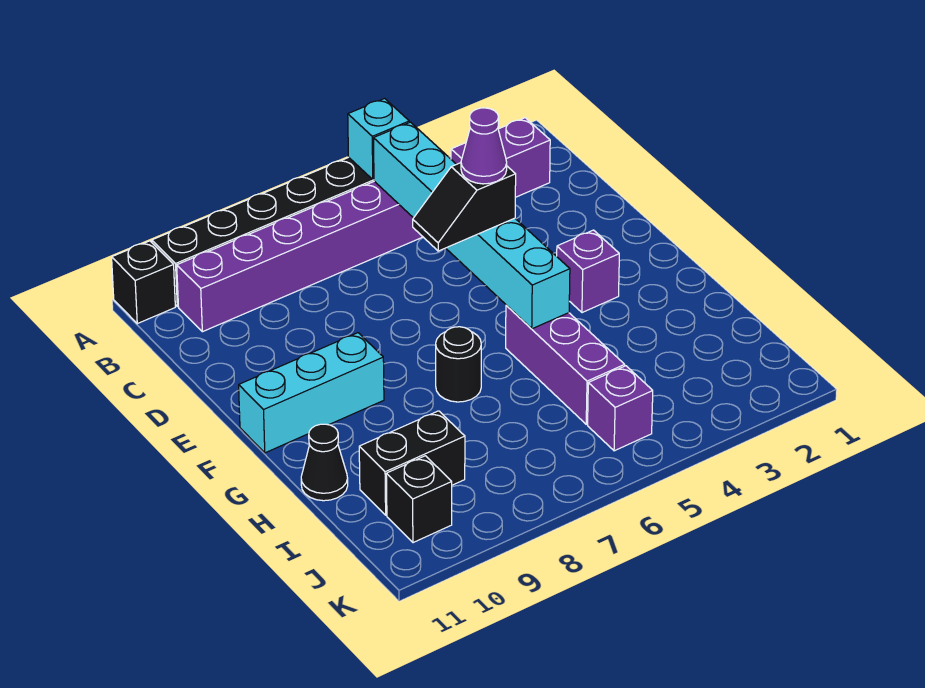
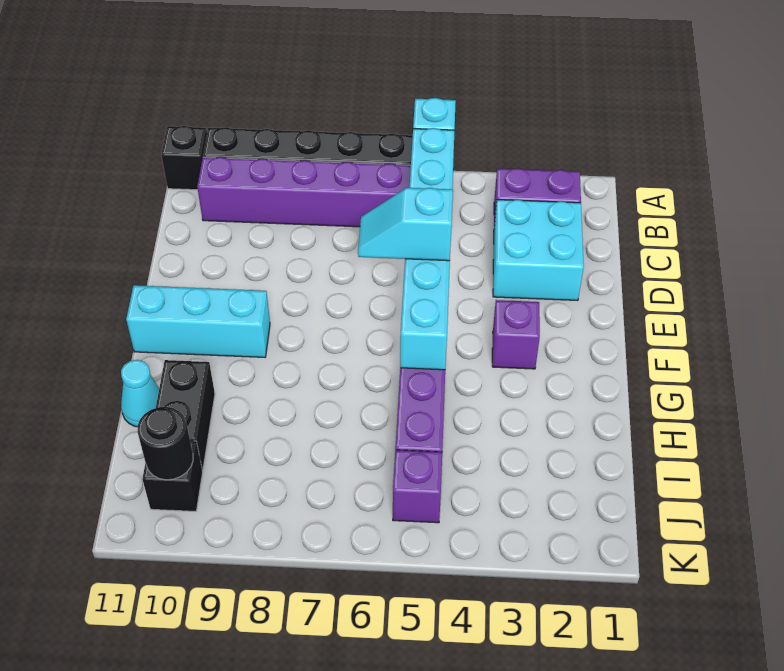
none -> cyan brick C2:D3 level 1
black slope E5:E6 level 3 top 5 -> cyan slope E5:E6 level 3 top 5
purple cone E5 level 4 -> none
black round brick G7 level 1 -> black round brick J10 level 2
black cone H11 level 1 -> cyan cone H11 level 1
black brick I9:I10 level 1 -> black brick H10:I10 level 1

